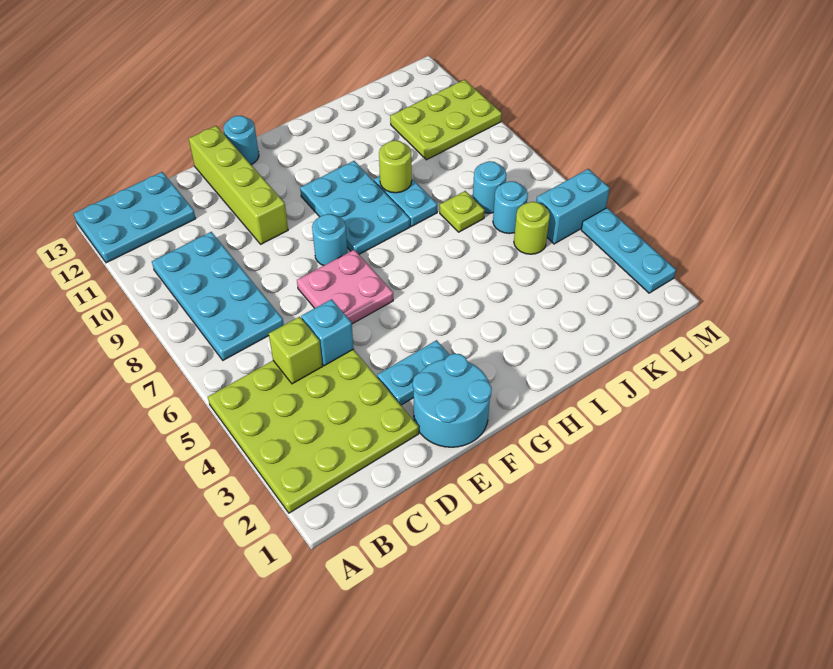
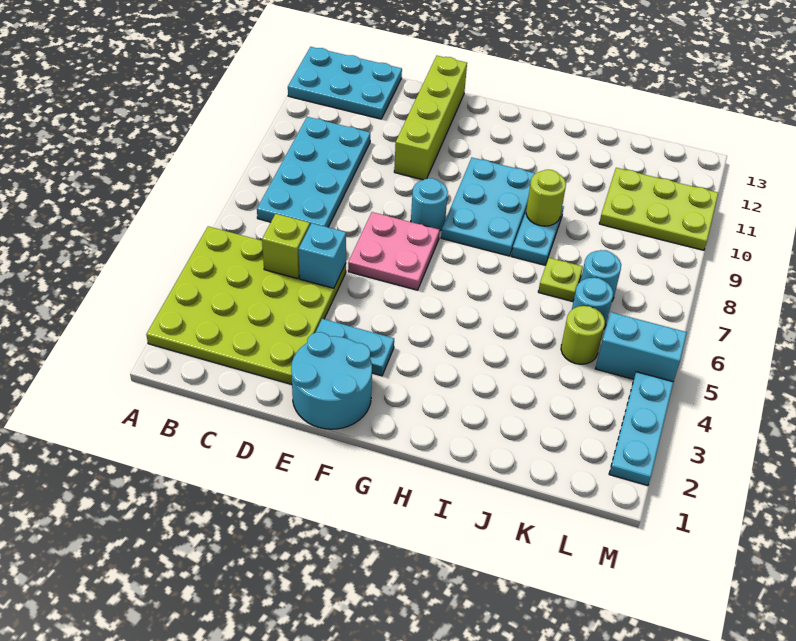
cyan round brick F13 level 1 -> none

